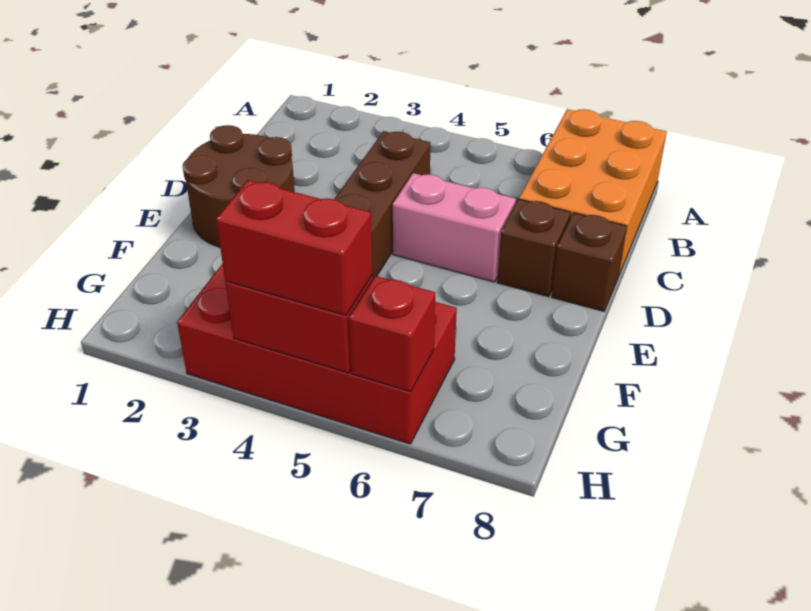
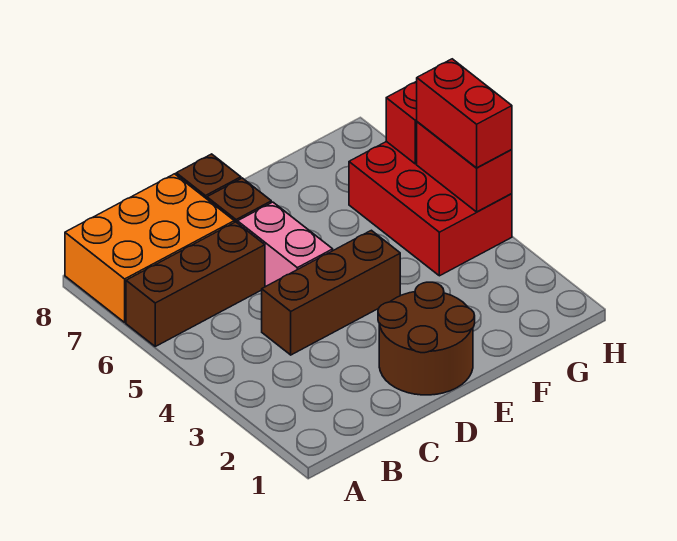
none -> brown brick A6:C6 level 1
red brick G3:H6 level 1 -> red brick G4:H6 level 1

